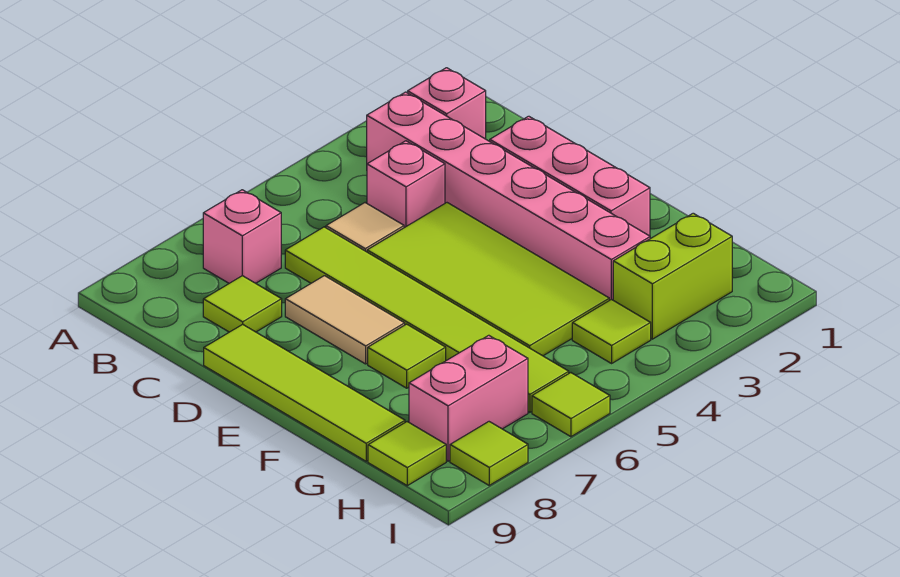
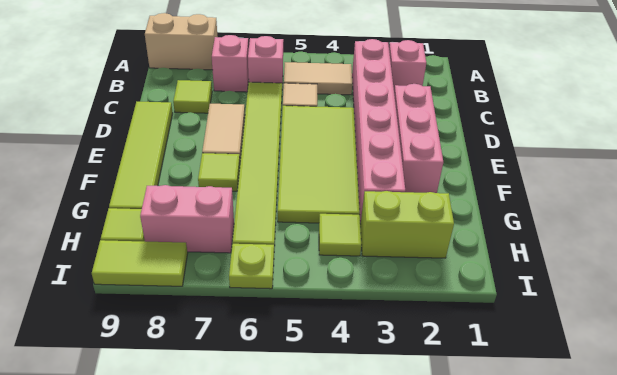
none -> tan brick A8:A9 level 1
none -> tan tile B4:B5 level 1
pink brick C4 level 1 -> pink brick B6 level 1
lime tile I6 level 1 -> lime plate I6 level 1
lime tile I8 level 1 -> lime tile I8:I9 level 1

